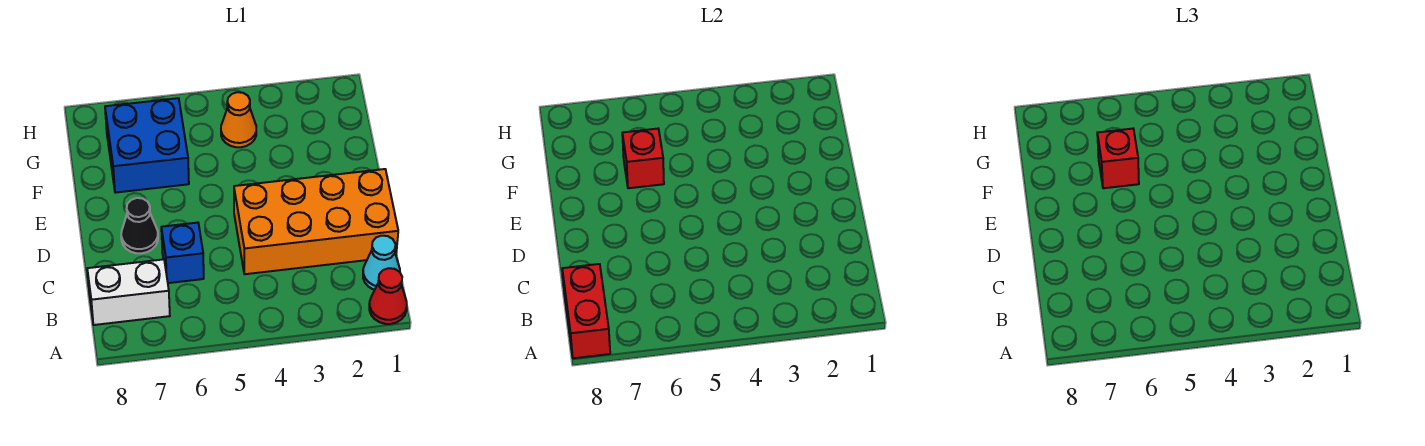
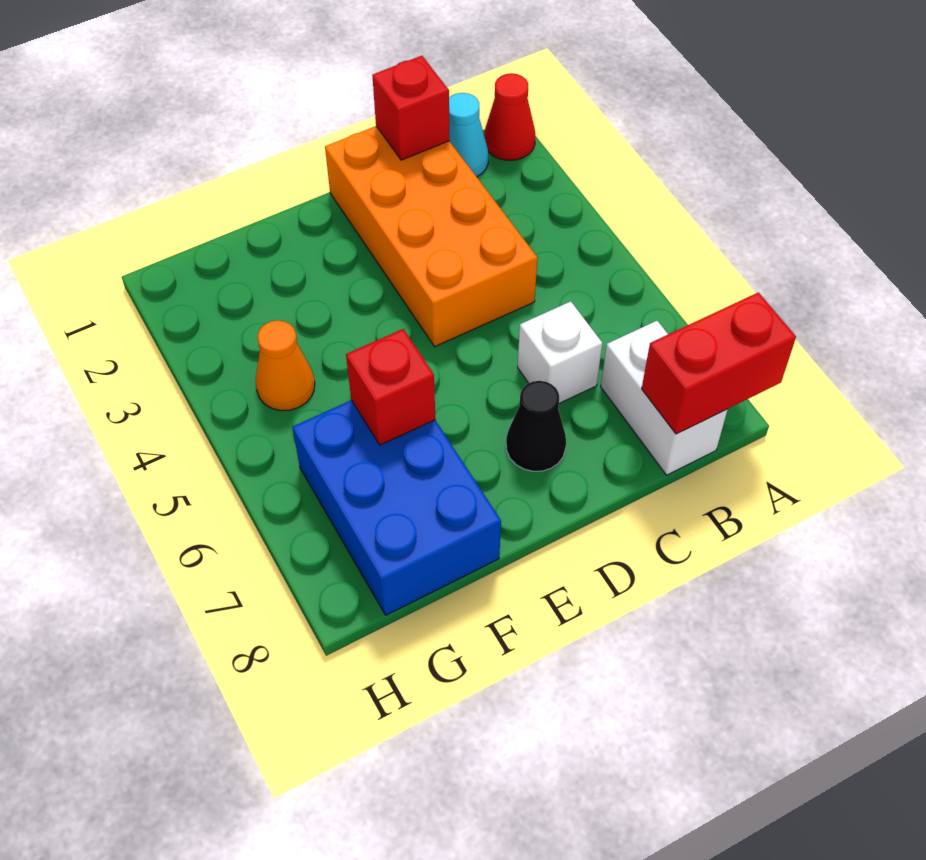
blue brick C6 level 1 -> white brick C6 level 1
blue brick F6:G7 level 1 -> blue brick F6:G8 level 1
red brick F6 level 3 -> red brick C1 level 2

